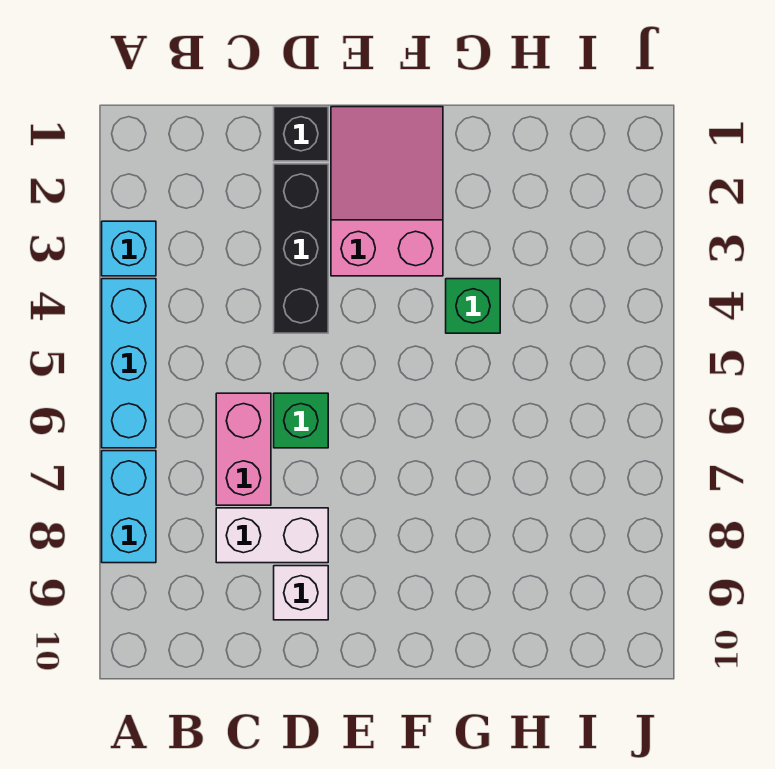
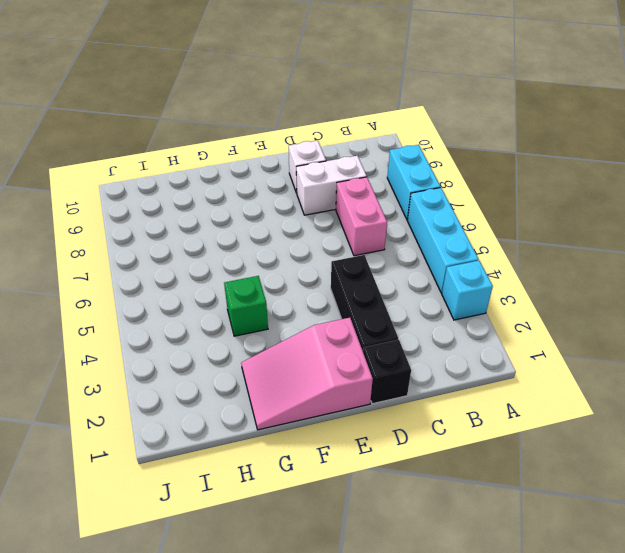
green brick D6 level 1 -> none
pink slope E1:F3 level 1 top 3 -> pink slope E1:G2 level 1 top E

